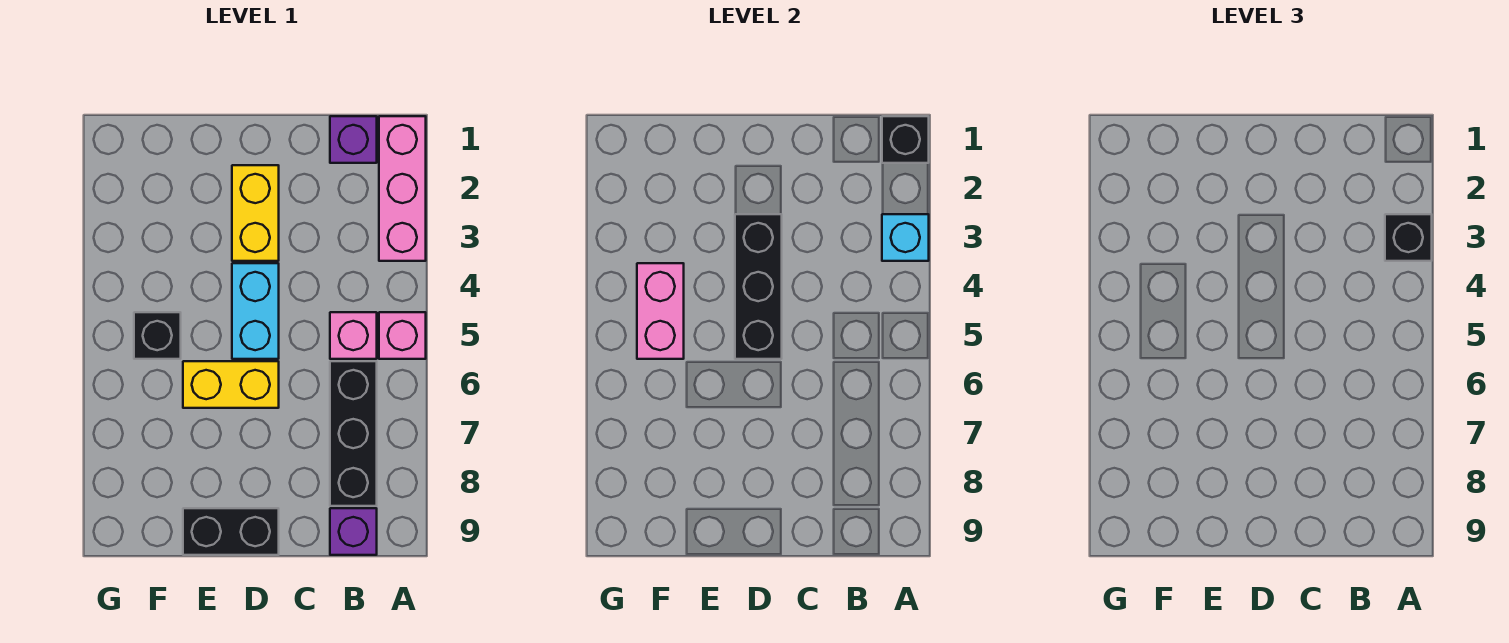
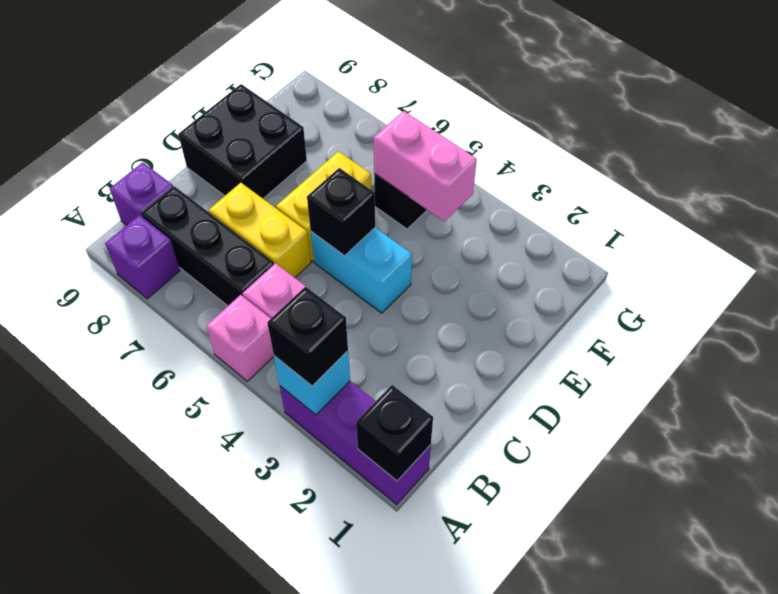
pink brick A1:A3 level 1 -> purple brick A1:A3 level 1
purple brick B1 level 1 -> purple brick A8 level 1
yellow brick D2:D3 level 1 -> yellow brick C6:C7 level 1
black brick D3:D5 level 2 -> black brick D5 level 2
black brick D9:E9 level 1 -> black brick D8:E9 level 1

